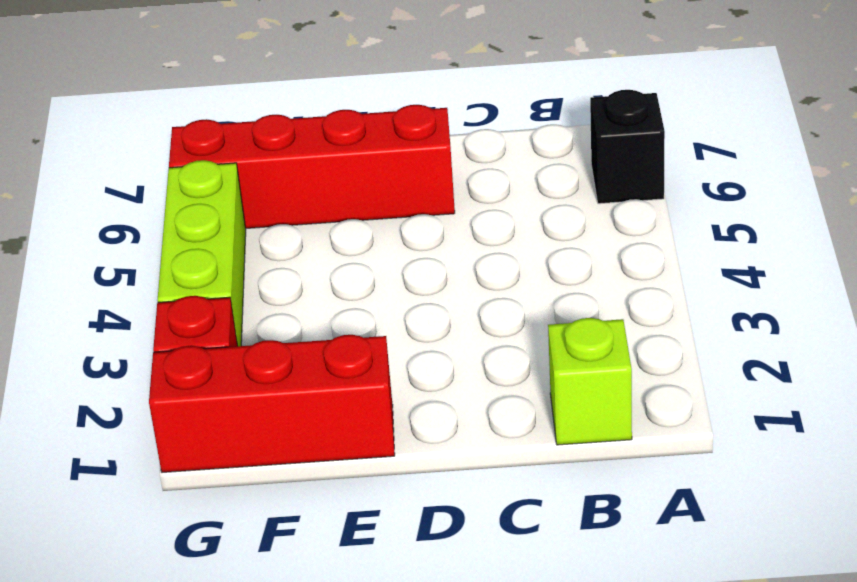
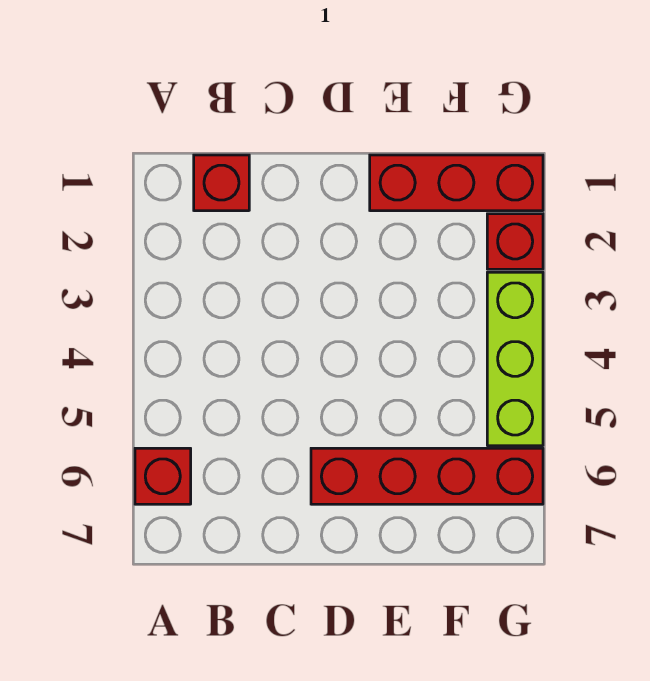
black brick A6 level 1 -> red brick A6 level 1
lime brick B1 level 1 -> red brick B1 level 1

